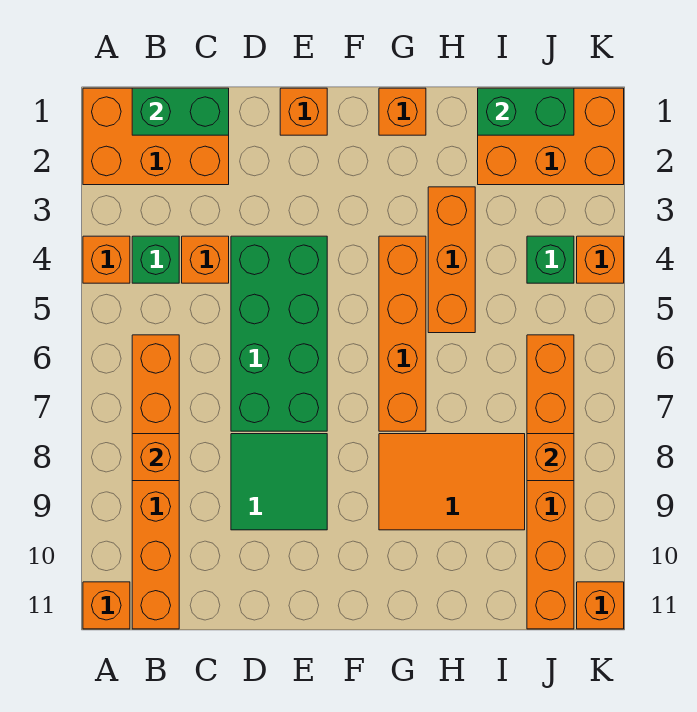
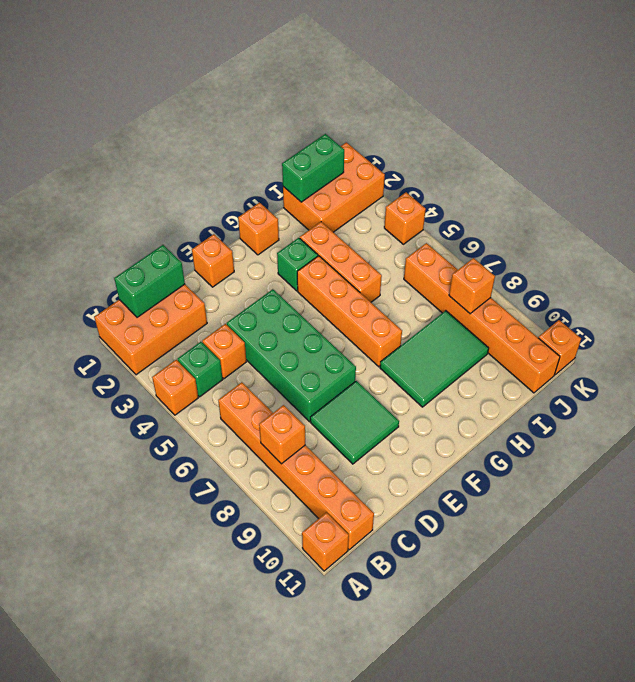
orange tile G8:I9 level 1 -> green tile G8:I9 level 1
green brick J4 level 1 -> green brick G3 level 1

